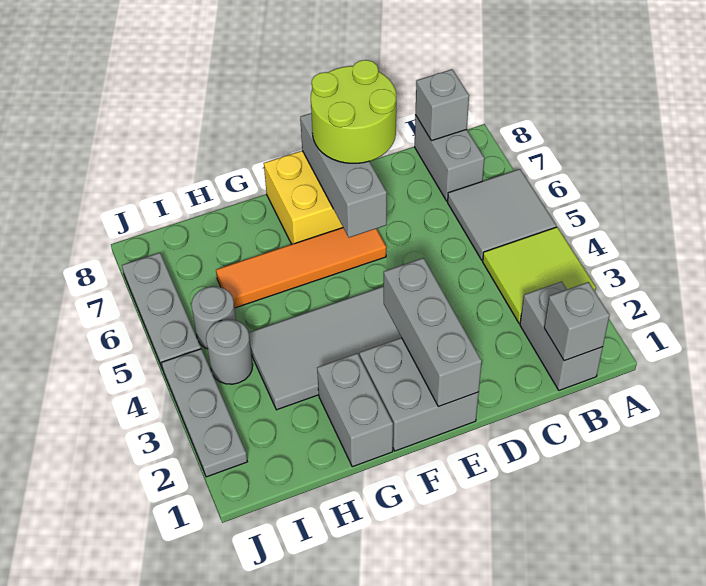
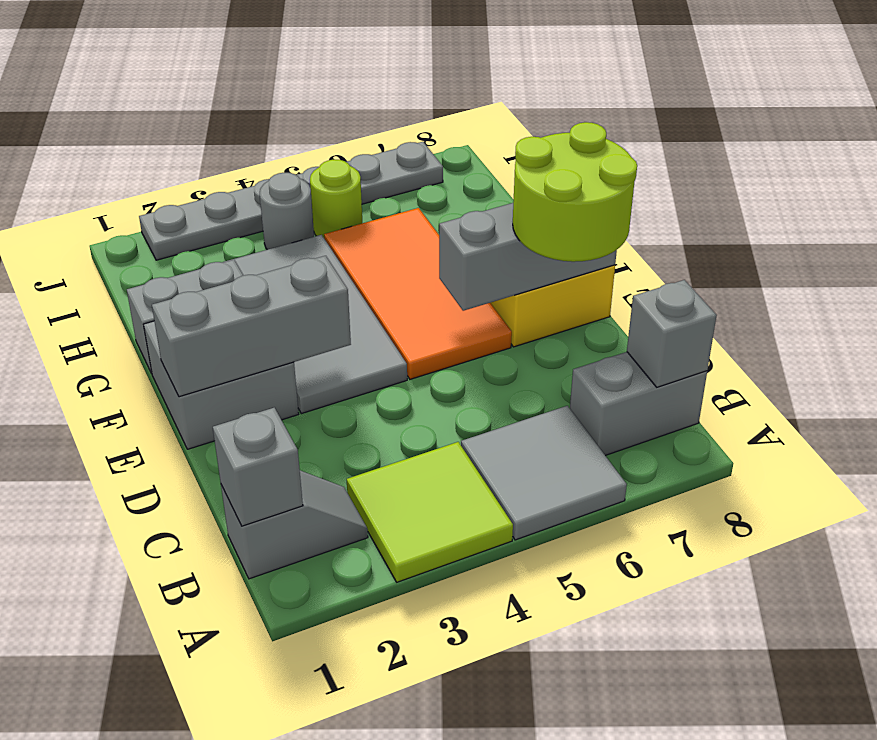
grey brick B1:B2 level 1 -> grey slope B1:B2 level 1 top 1
orange tile E6:H6 level 1 -> orange tile E5:H6 level 1
grey round brick I5 level 1 -> lime round brick I5 level 1

